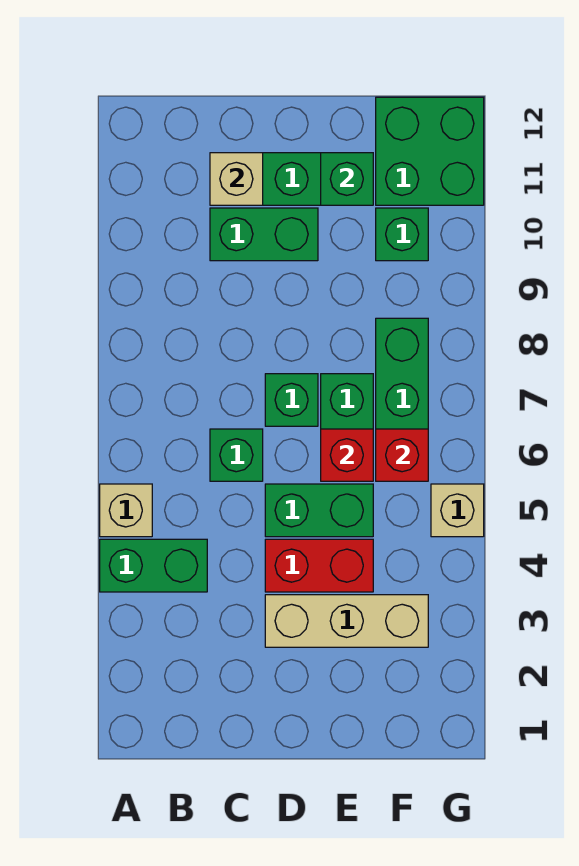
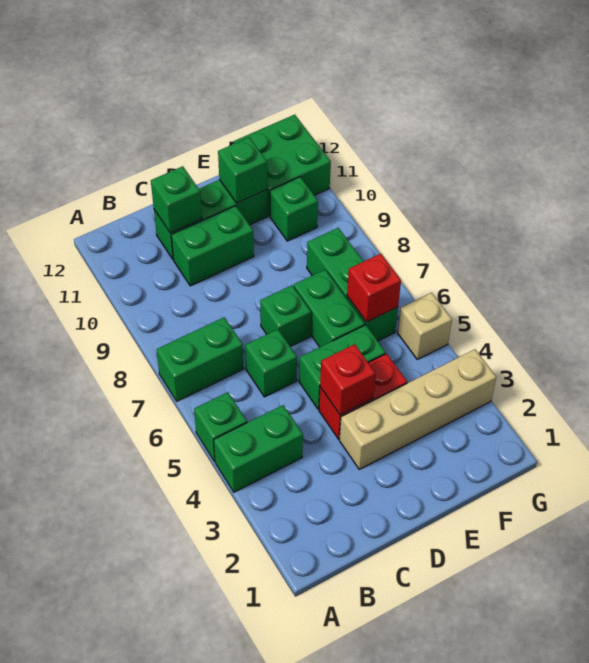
tan brick A5 level 1 -> green brick A5 level 1
none -> green brick A7:B7 level 1
tan brick C11 level 2 -> green brick C11 level 2
tan brick D3:F3 level 1 -> tan brick D3:G3 level 1
red brick E6 level 2 -> red brick D4 level 2

